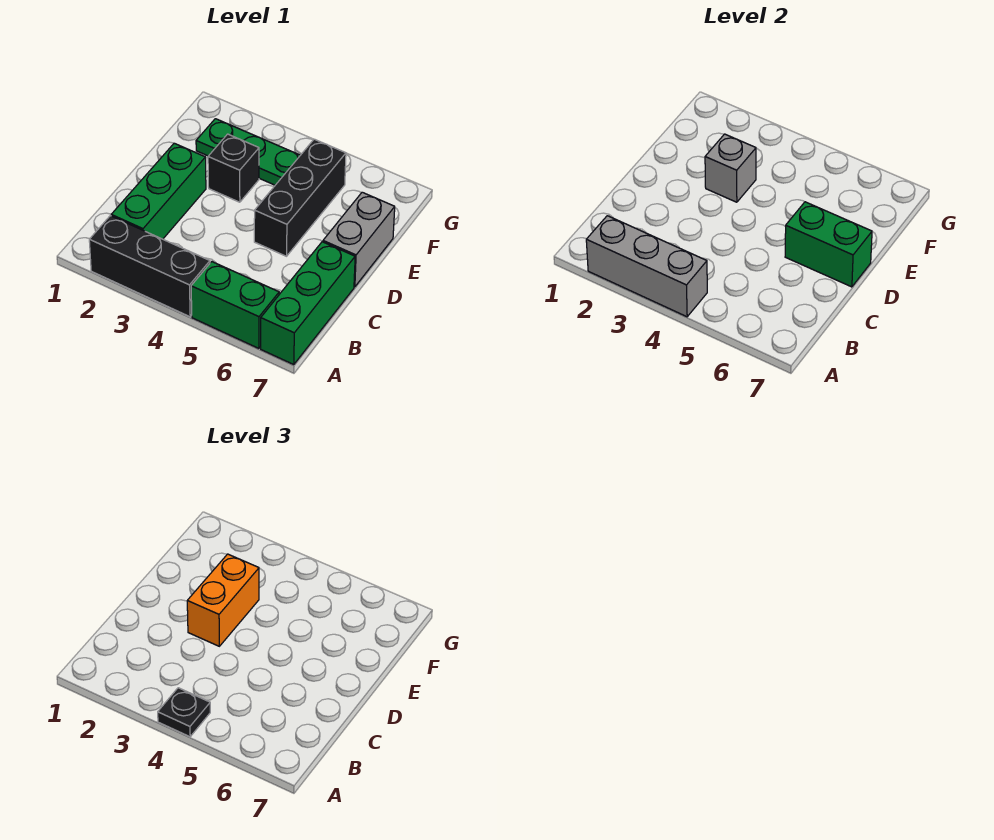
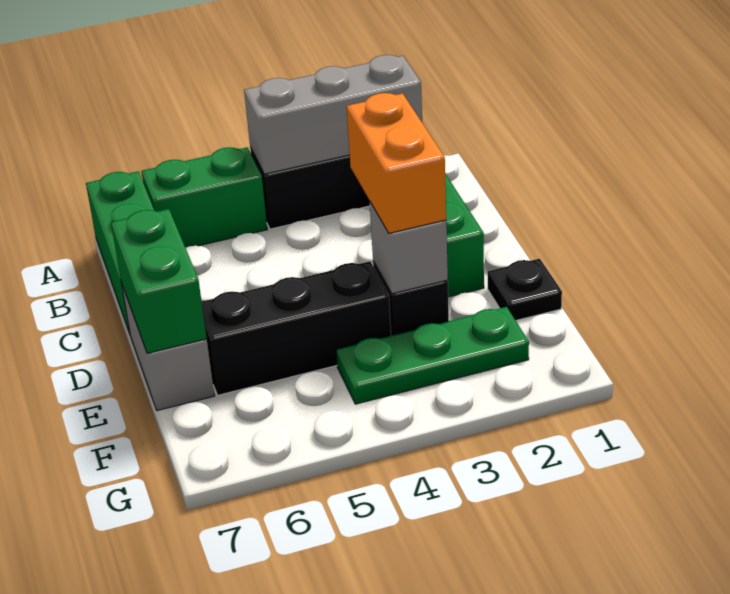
black plate A4 level 3 -> black plate E1 level 1
black brick D5:F5 level 1 -> black brick E4:E6 level 1
green brick D6:D7 level 2 -> green brick D7:E7 level 2

